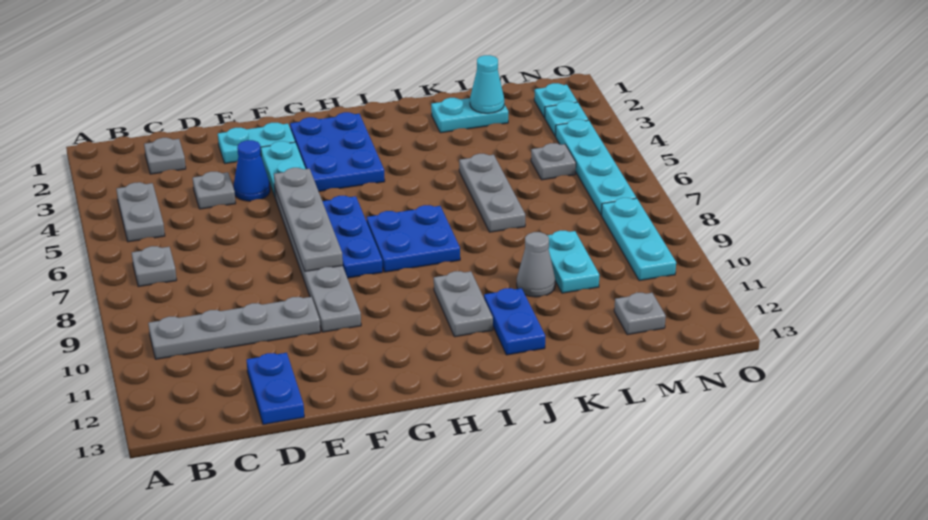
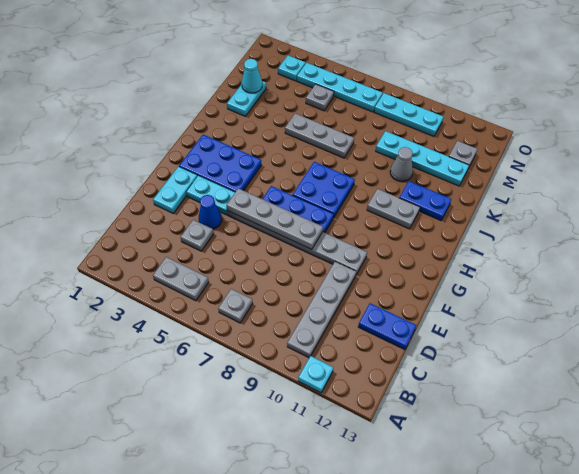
grey plate C2 level 1 -> none
cyan plate L9:L10 level 1 -> cyan plate L9:L12 level 1
cyan plate N2 level 1 -> cyan plate A11 level 1

